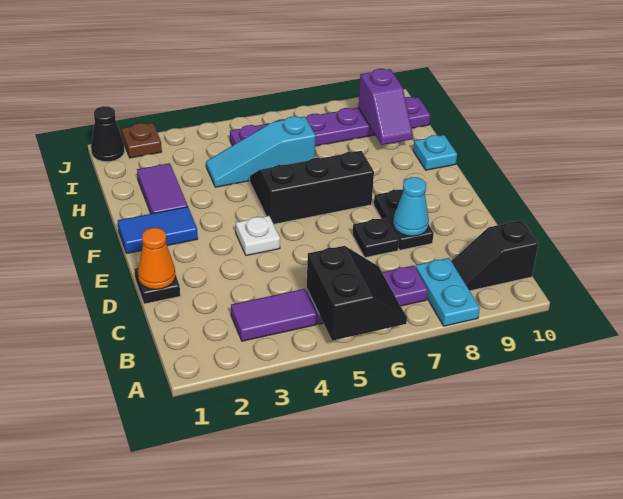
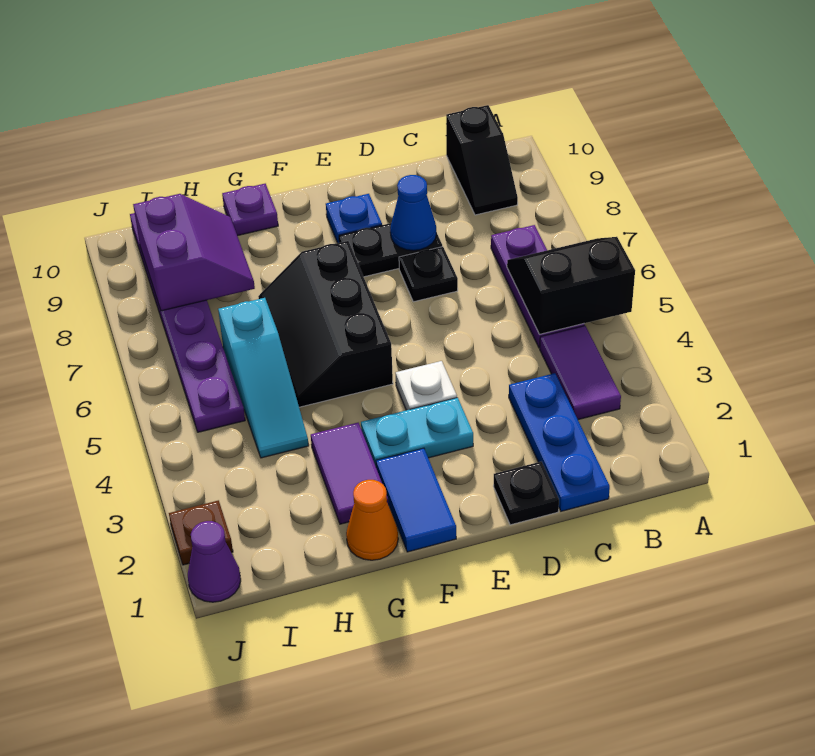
cyan plate A8:B8 level 1 -> cyan plate E3:F3 level 1
none -> blue plate C1:C3 level 1
orange cone D1 level 2 -> orange cone G1 level 1
cyan cone D8 level 2 -> blue cone D8 level 2
none -> blue plate E9 level 1
purple tile G2:H2 level 1 -> purple tile G2:G3 level 1
cyan plate G10 level 1 -> purple plate G10 level 1
purple slope H9:I9 level 2 top I -> purple slope H8:I9 level 2 top I
black cone J1 level 1 -> purple cone J1 level 1

